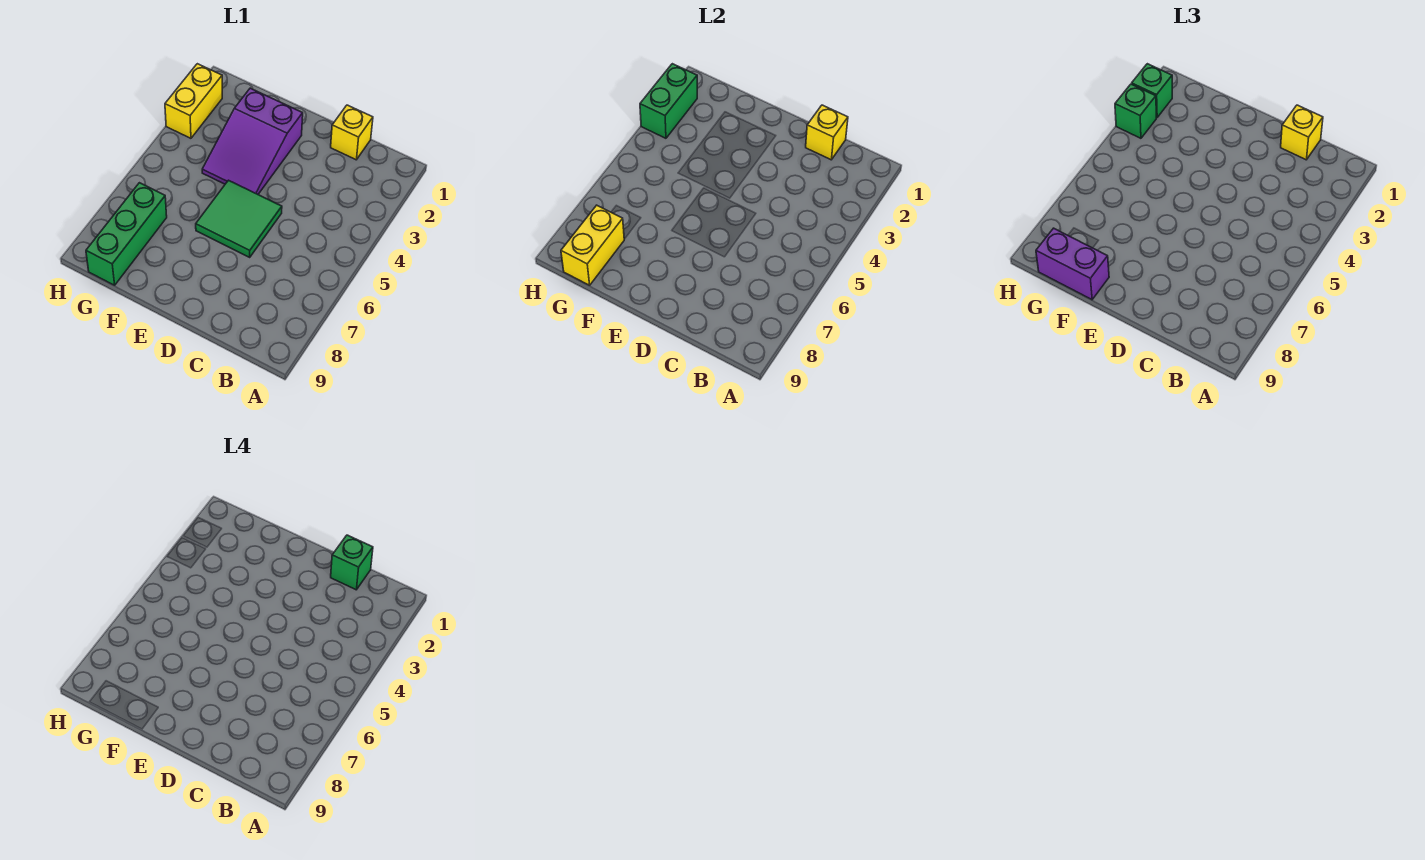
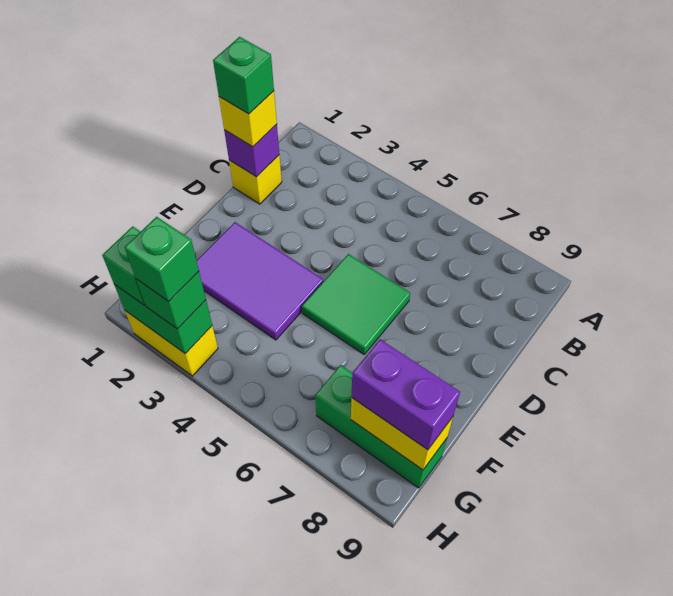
yellow brick C1 level 2 -> purple brick C1 level 2
purple slope E2:F4 level 1 top 2 -> purple tile E2:F4 level 1
purple brick F9:G9 level 3 -> purple brick G8:G9 level 3
none -> green brick H3 level 4

